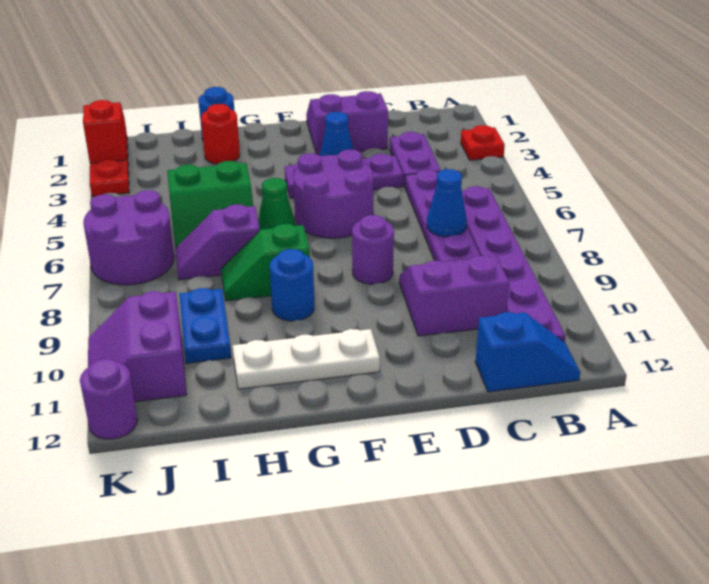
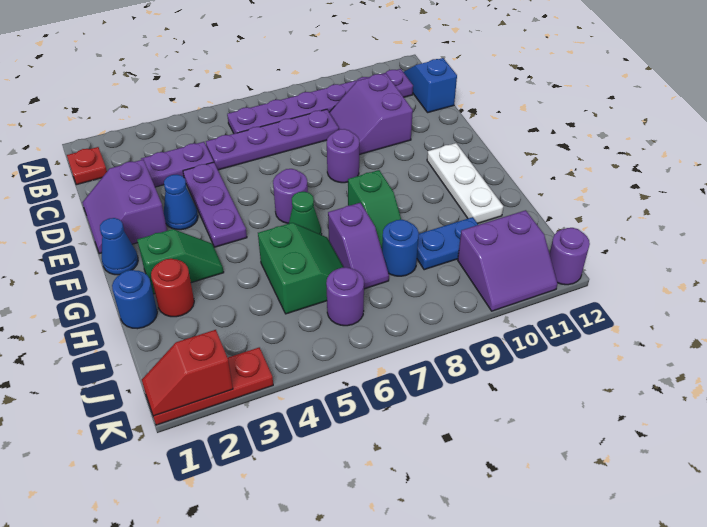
red plate A3 level 1 -> red plate B1 level 1
blue cone C7 level 2 -> blue cone F1 level 1
purple round brick E5:F6 level 1 -> purple round brick F6 level 1
none -> green slope G2:G3 level 1 top 2
blue round brick G9 level 1 -> blue round brick I8 level 1
purple round brick J6:K7 level 1 -> purple round brick J6 level 1

